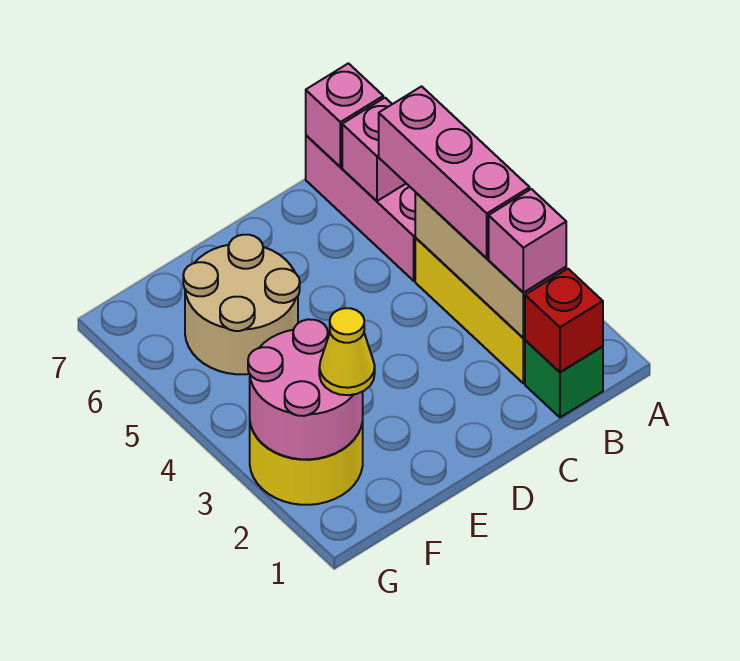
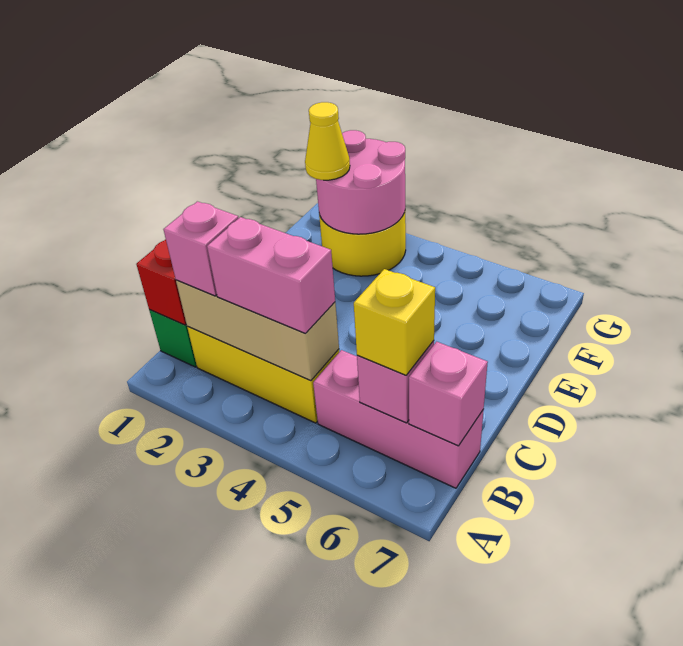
pink brick B3:B5 level 3 -> pink brick B3:B4 level 3
none -> yellow brick B6 level 3
tan round brick E5:F6 level 1 -> none

